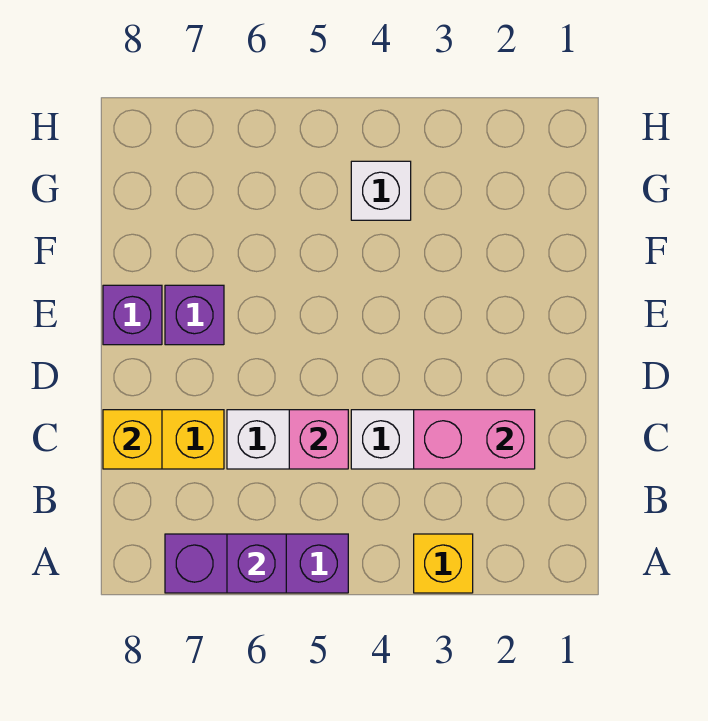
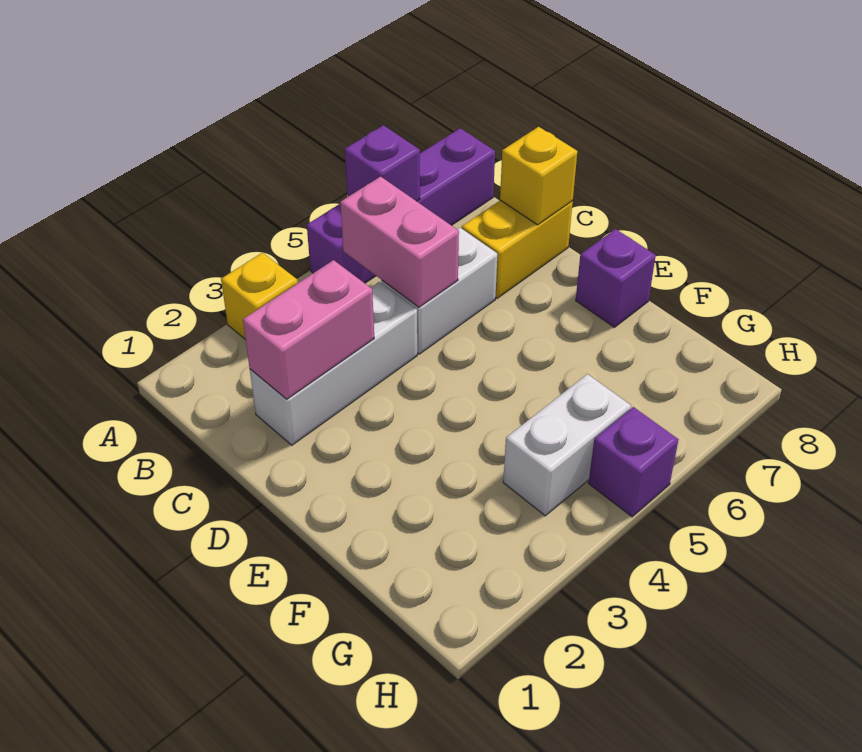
purple brick A5:A7 level 1 -> purple brick A5:A8 level 1
pink brick C5 level 2 -> pink brick B5:C5 level 2
purple brick E7 level 1 -> purple brick H5 level 1
white brick G4 level 1 -> white brick G4:G5 level 1

